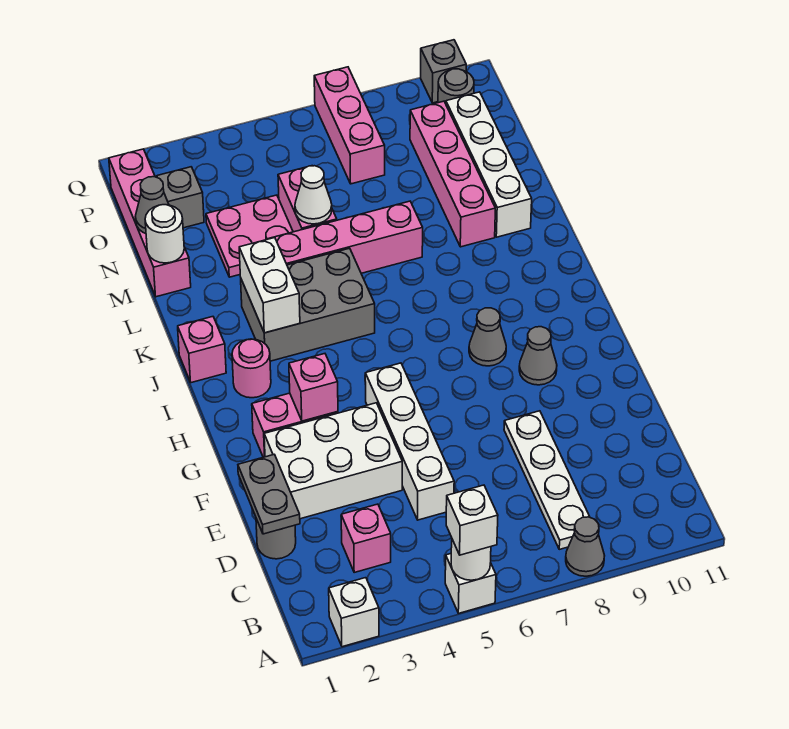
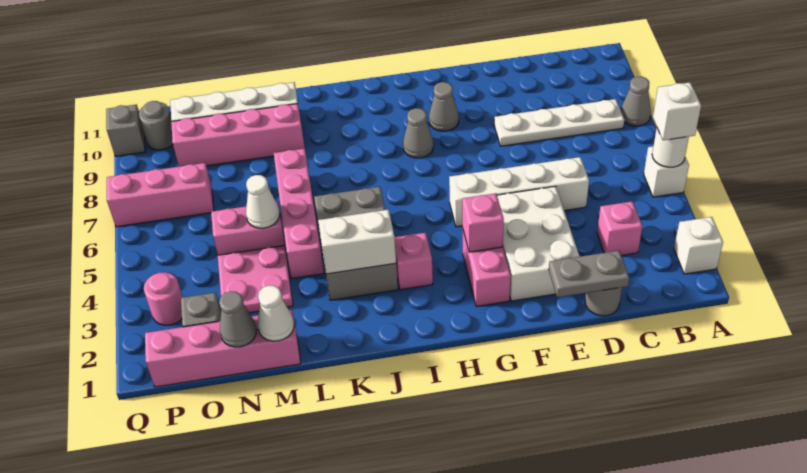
pink round brick I2 level 1 -> pink round brick P3 level 1
pink brick J1 level 1 -> pink brick I3 level 1
white round brick M1 level 2 -> white cone M1 level 2

